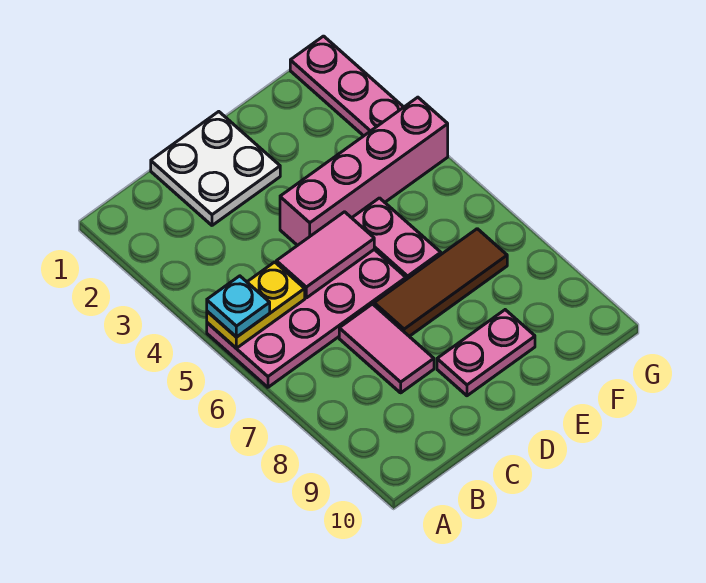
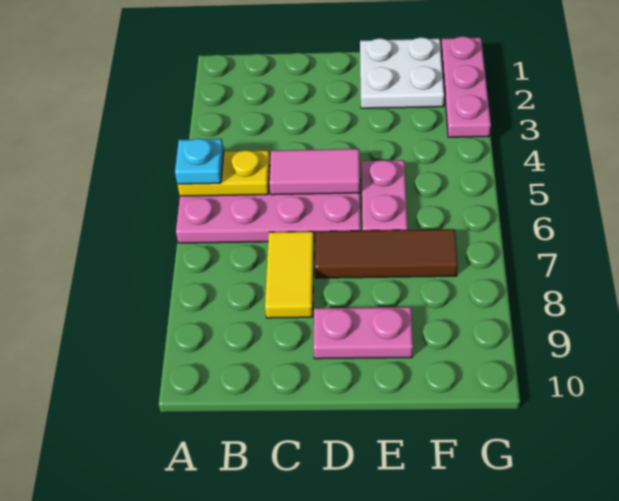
white plate C1:D2 level 1 -> white plate E1:F2 level 1
pink tile C7:C8 level 1 -> yellow tile C7:C8 level 1
pink brick D4:G4 level 1 -> none

